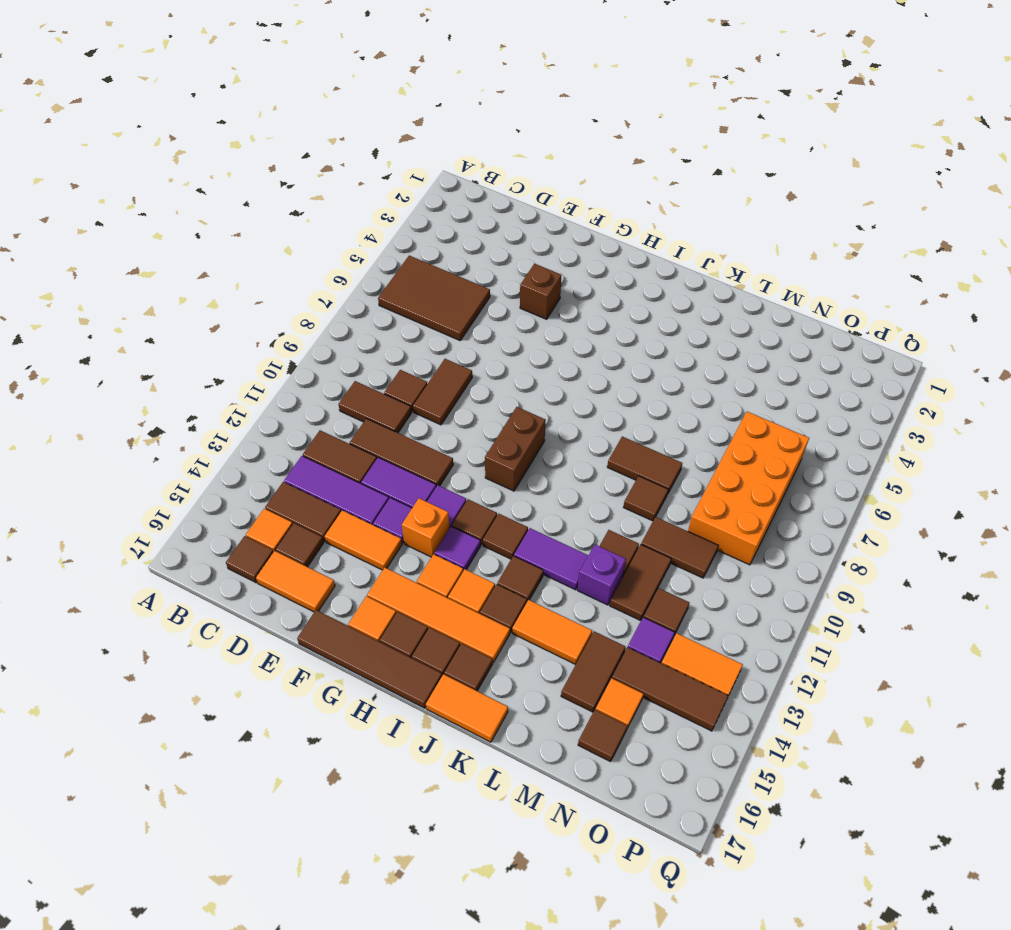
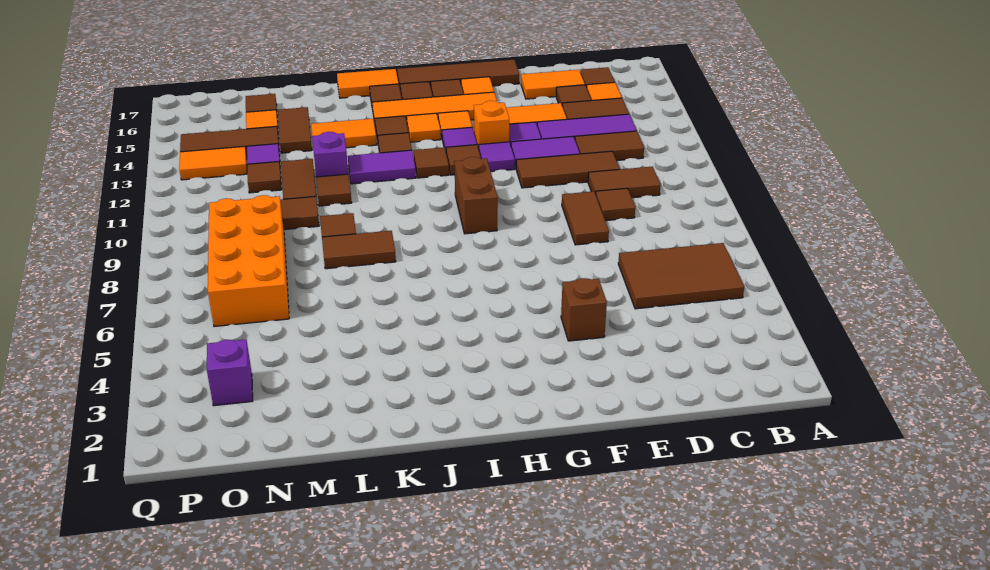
none -> purple brick O3 level 1

